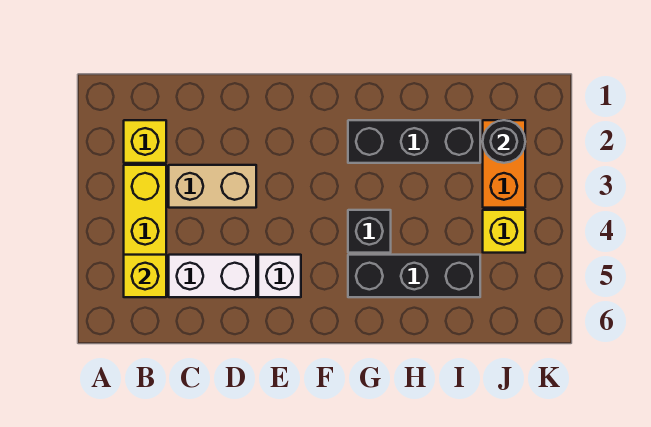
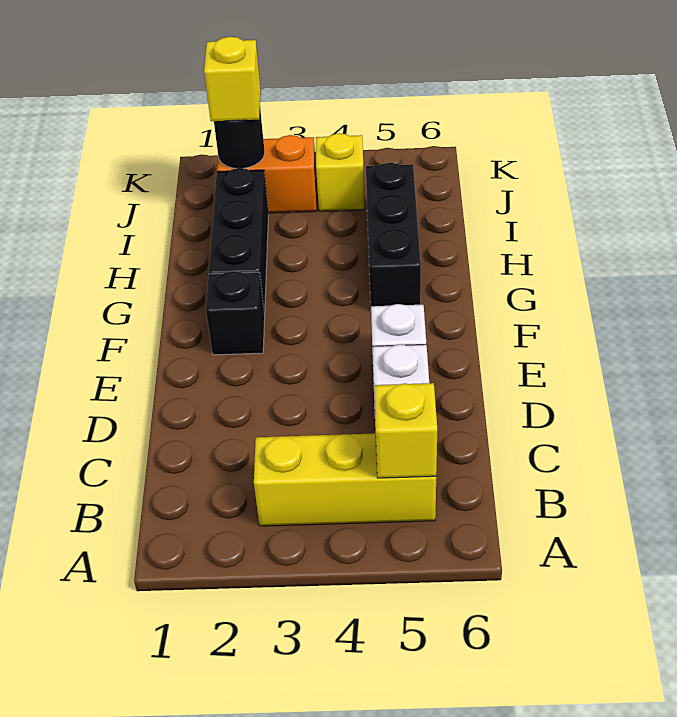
yellow brick B2 level 1 -> yellow brick J2 level 3
tan brick C3:D3 level 1 -> none
black brick G4 level 1 -> black brick F2 level 1

